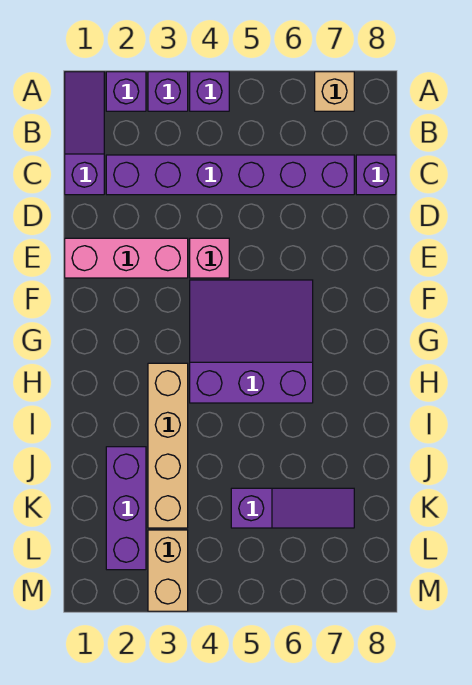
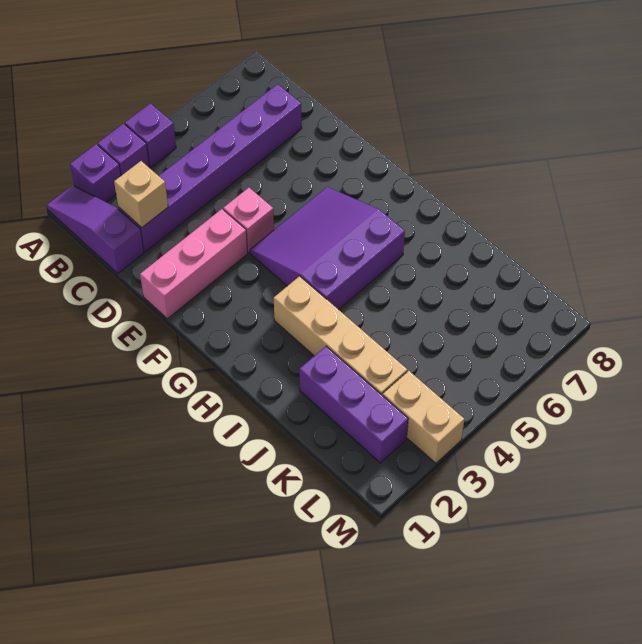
tan brick A7 level 1 -> tan brick C2 level 2
purple brick C8 level 1 -> none
purple slope K5:K7 level 1 top 5 -> none

